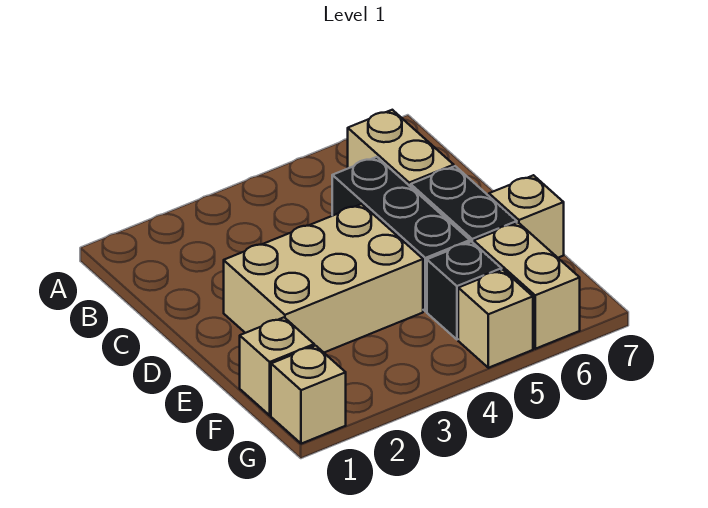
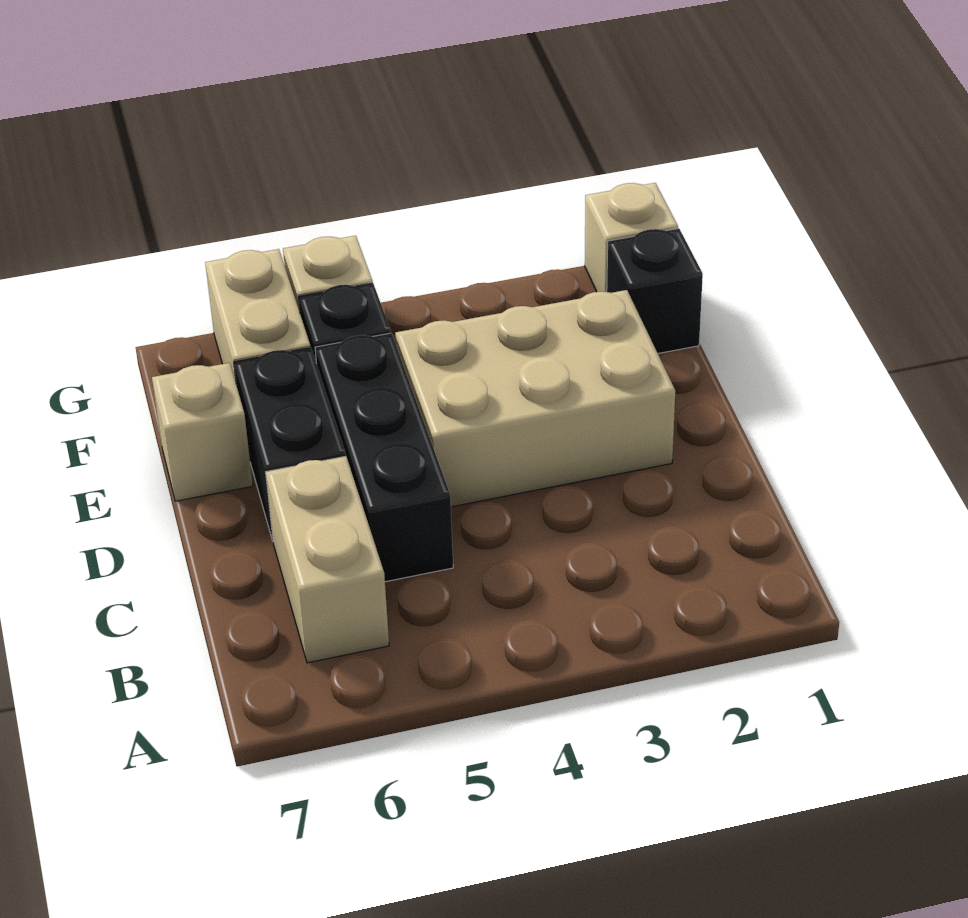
tan brick F1 level 1 -> black brick F1 level 1

